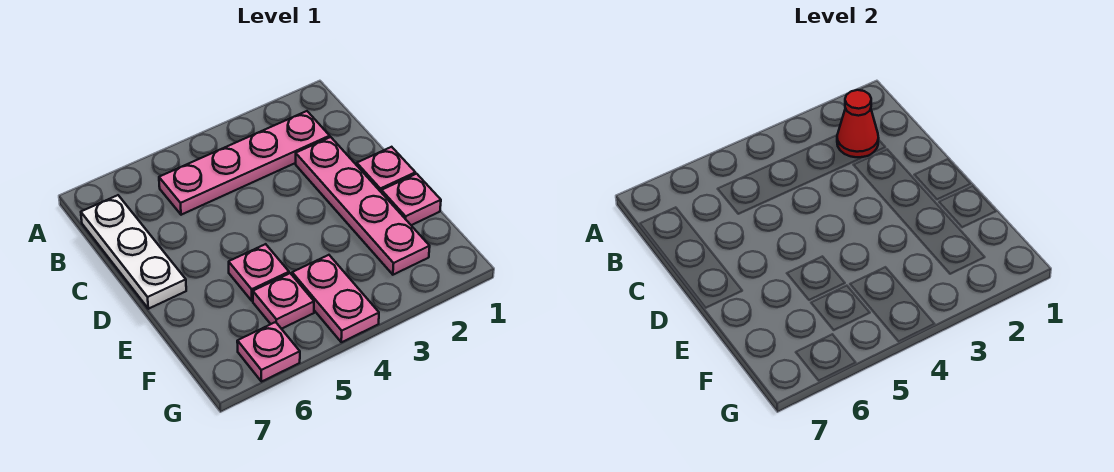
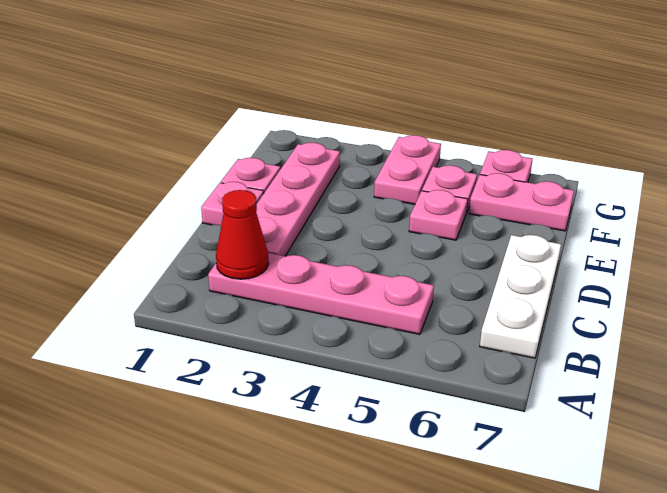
none -> pink plate F6:F7 level 1

